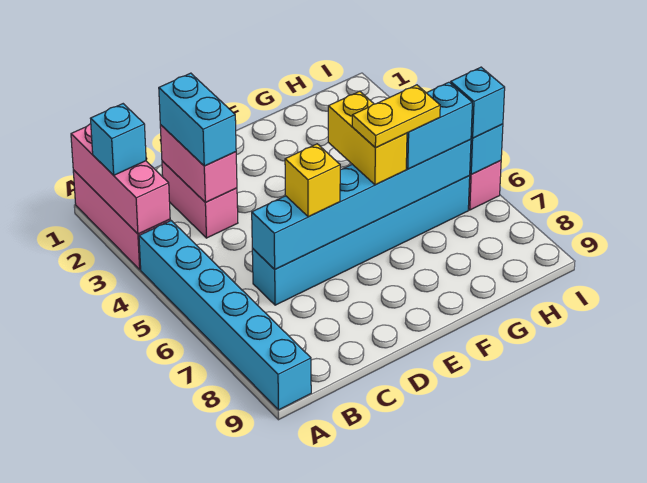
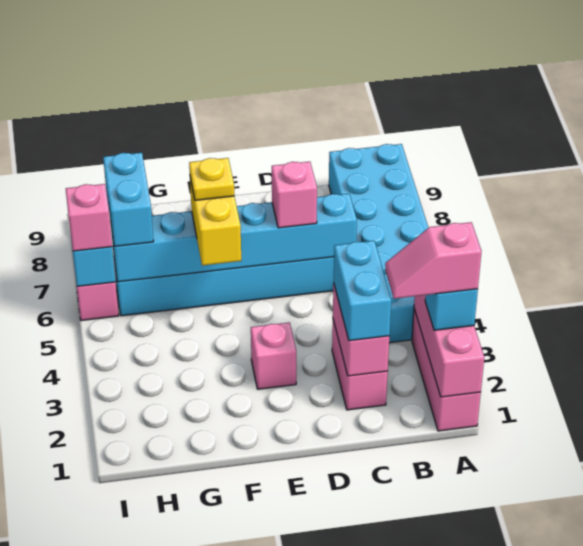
none -> pink slope A2:B2 level 4 top A
cyan brick A4:A9 level 1 -> cyan brick A4:B9 level 1
yellow brick D6 level 3 -> pink brick D6 level 3
none -> pink brick E3 level 1
yellow plate F6:G6 level 4 -> yellow plate F6 level 4
cyan brick G6:H6 level 3 -> cyan brick H6:H7 level 3
cyan brick I6 level 3 -> pink brick I6 level 3

